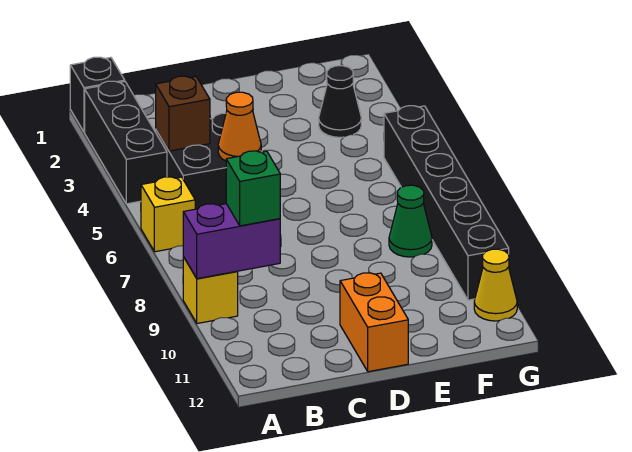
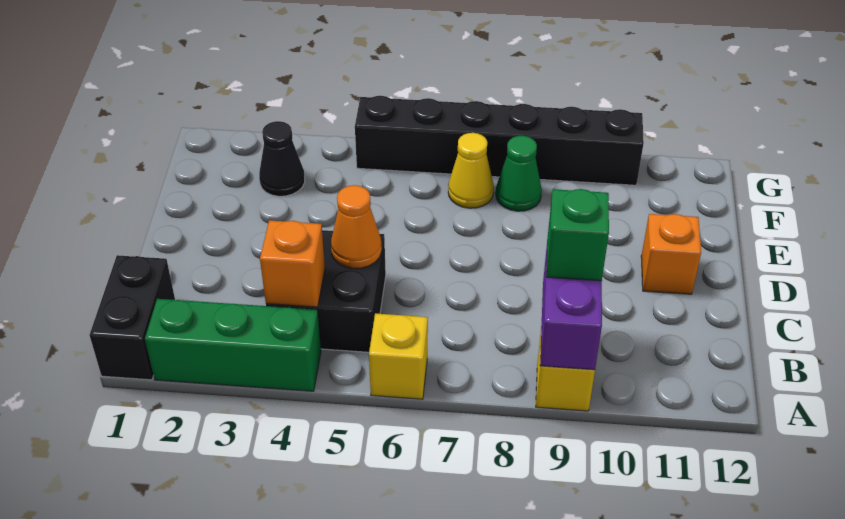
black brick A1 level 1 -> black brick A1:B1 level 1
black brick A2:A4 level 1 -> green brick A2:A4 level 1
brown brick B4 level 2 -> orange brick B4 level 2
orange brick D11:D12 level 1 -> orange brick D11 level 1
yellow cone G11 level 1 -> yellow cone F7 level 1

